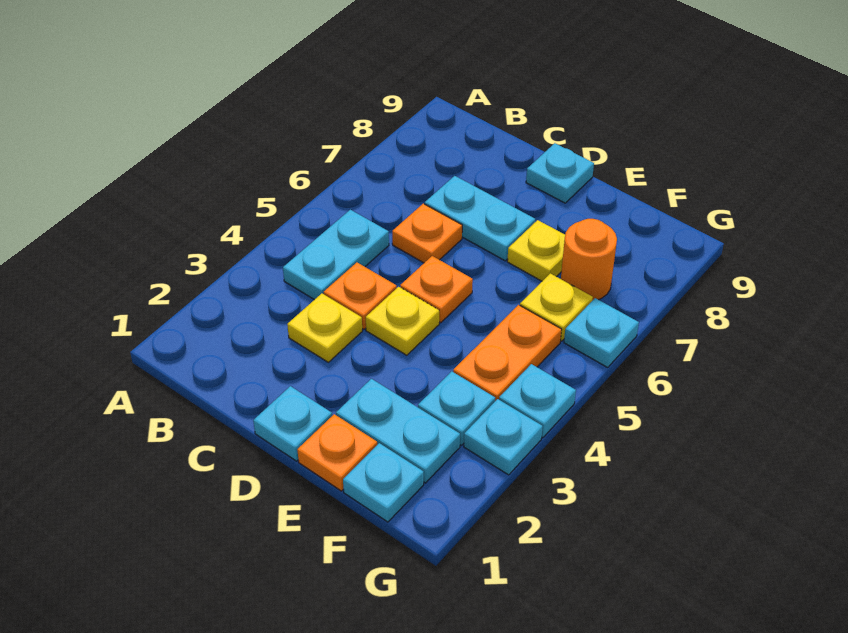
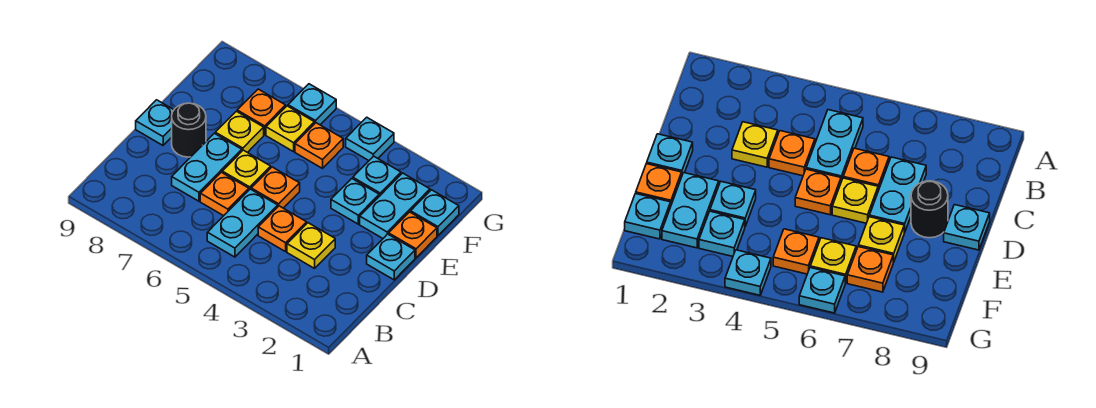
cyan plate B4:B5 level 1 -> cyan plate B5:C5 level 1
yellow plate D4 level 1 -> yellow plate D6 level 1
none -> black round brick D8 level 1
orange plate F4:F5 level 1 -> orange plate F5 level 1
orange round brick F7 level 1 -> orange plate F7 level 1
cyan plate G3 level 1 -> cyan plate E3 level 1

